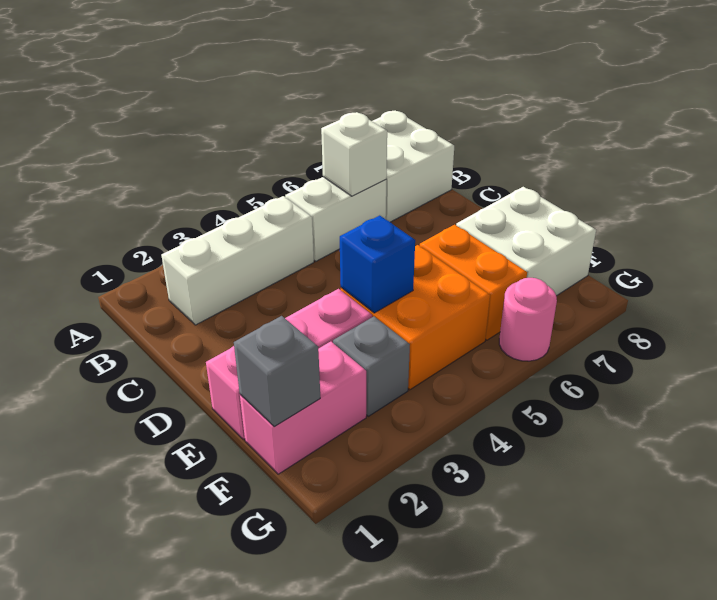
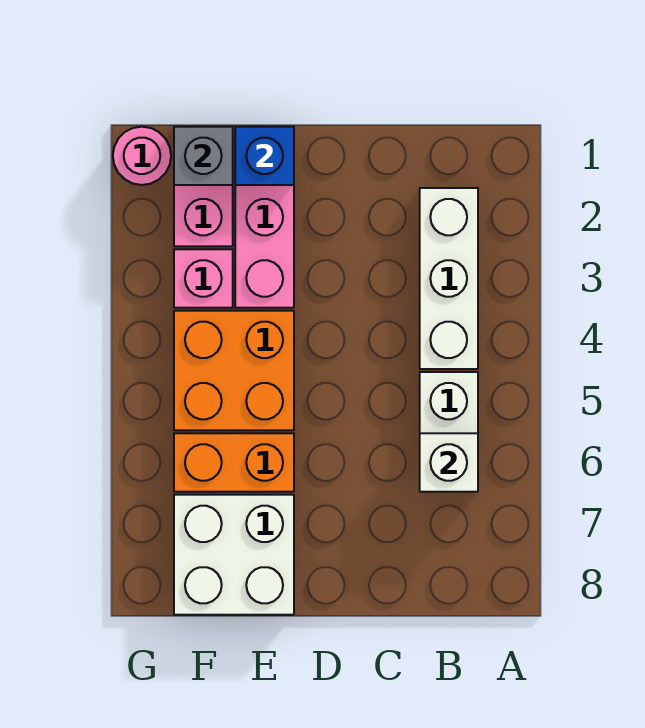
white brick A7:B8 level 1 -> none
blue brick E4 level 2 -> blue brick E1 level 2
grey brick F3 level 1 -> pink brick F3 level 1
pink round brick G6 level 1 -> pink round brick G1 level 1

